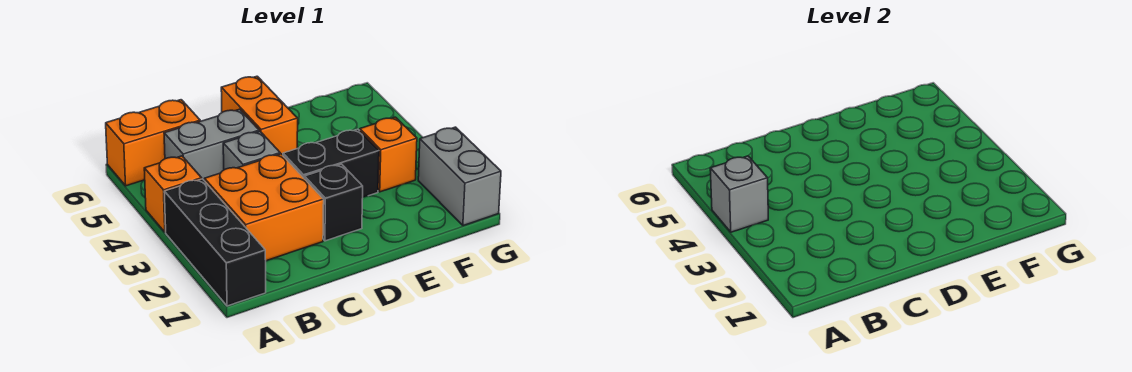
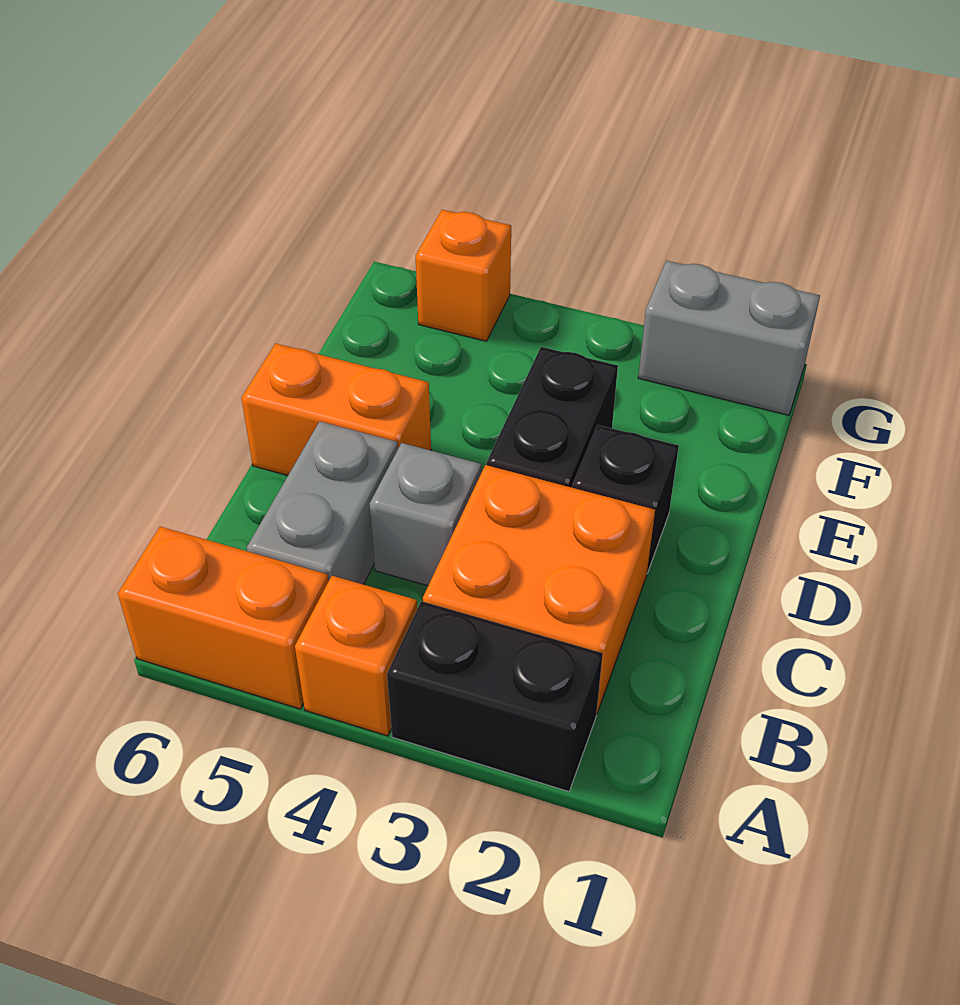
black brick A1:A3 level 1 -> black brick A2:A3 level 1
grey brick A4 level 2 -> none
orange brick A6:B6 level 1 -> orange brick A5:A6 level 1
orange brick F3 level 1 -> orange brick G5 level 1

